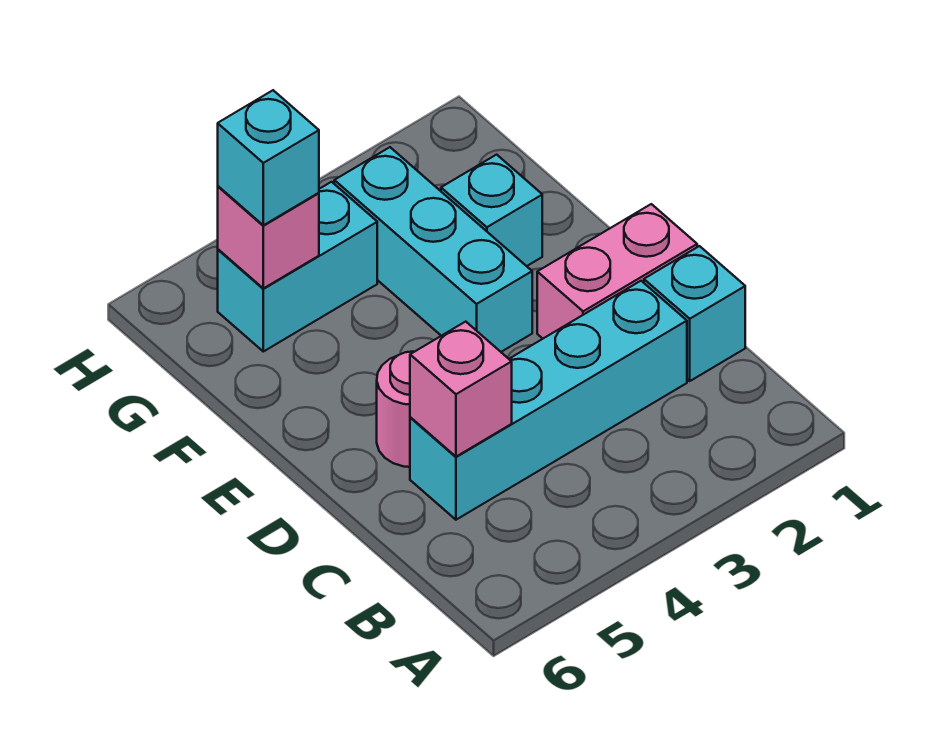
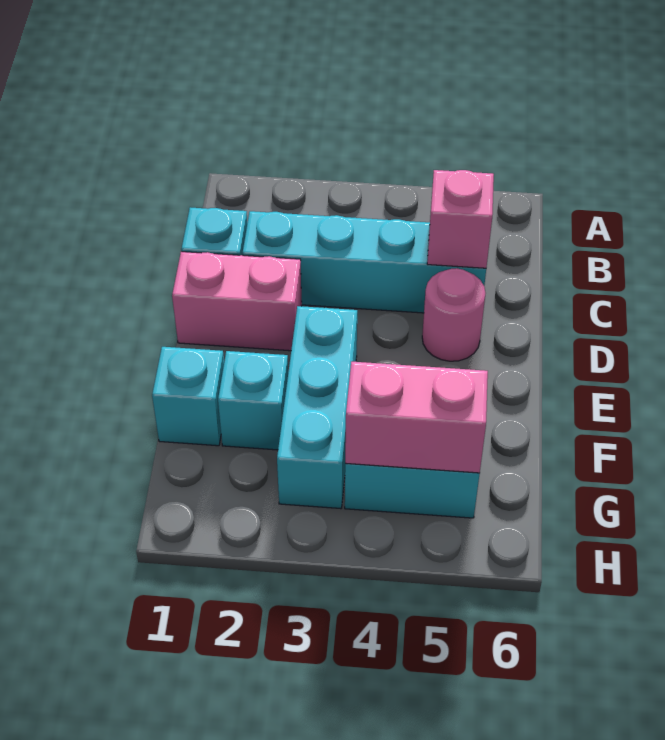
pink brick G5 level 2 -> pink brick G4:G5 level 2
cyan brick G5 level 3 -> cyan brick F1 level 1

